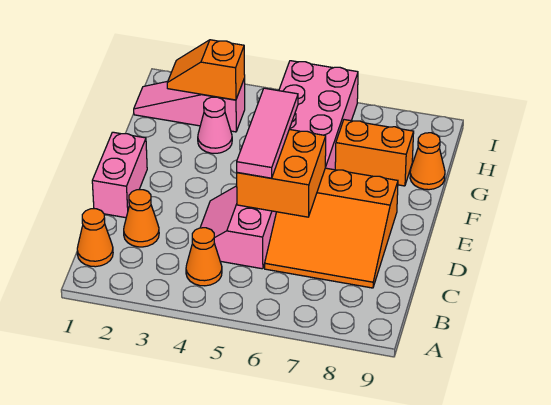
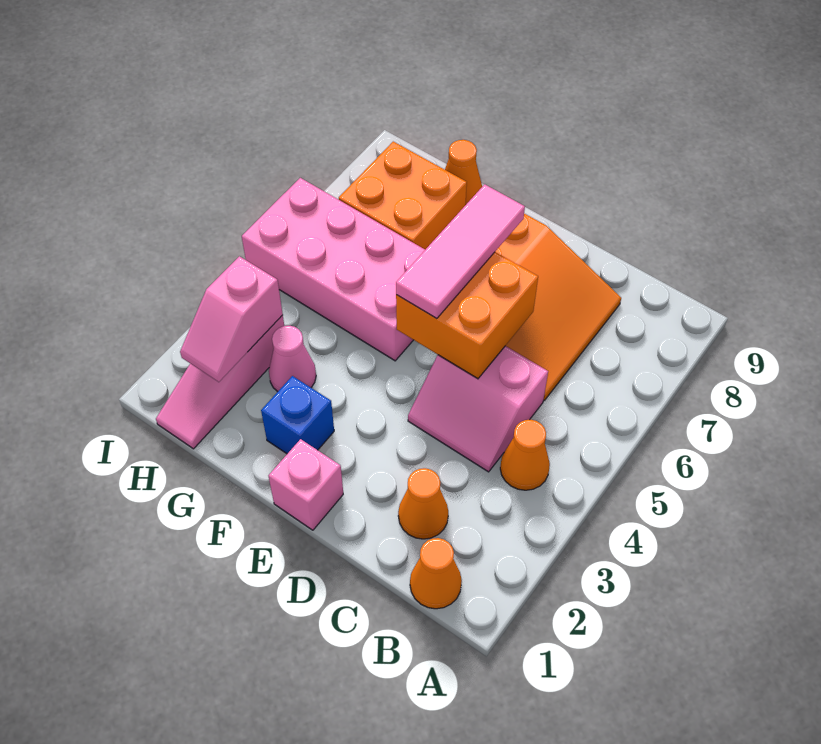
pink brick D1:E1 level 1 -> pink brick E1 level 1
pink tile D5:F5 level 3 -> pink tile E5:E7 level 3
none -> blue brick F2 level 1
orange brick G7:G8 level 1 -> orange brick G7:H8 level 1
orange slope H2:H3 level 2 top 3 -> pink slope H2:H3 level 2 top 3

